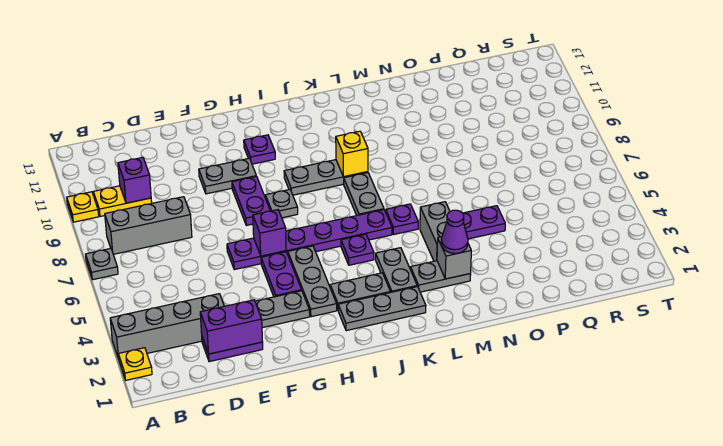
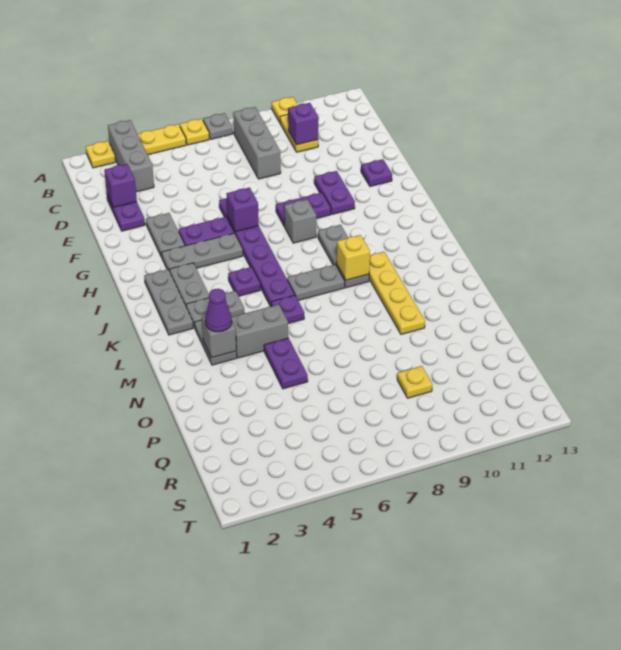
grey brick A3:D3 level 1 -> grey brick A3:C3 level 1
none -> yellow plate A4:A5 level 1
none -> yellow plate A6 level 1
purple brick D2:E2 level 2 -> purple brick D2 level 2
grey plate F10:G10 level 1 -> purple plate F10:G10 level 1
grey plate H8 level 1 -> grey brick H8 level 1
purple plate H11 level 1 -> purple plate F12 level 1
none -> yellow plate K10:N10 level 1
none -> yellow plate Q9 level 1

